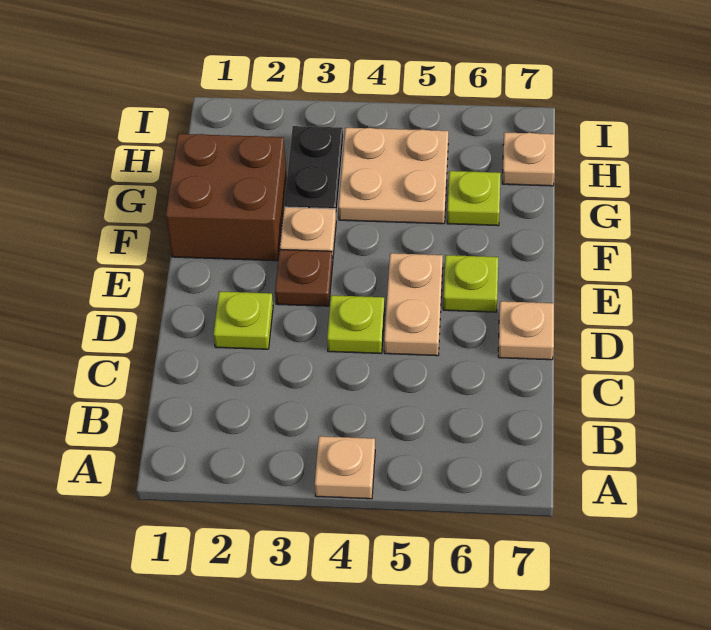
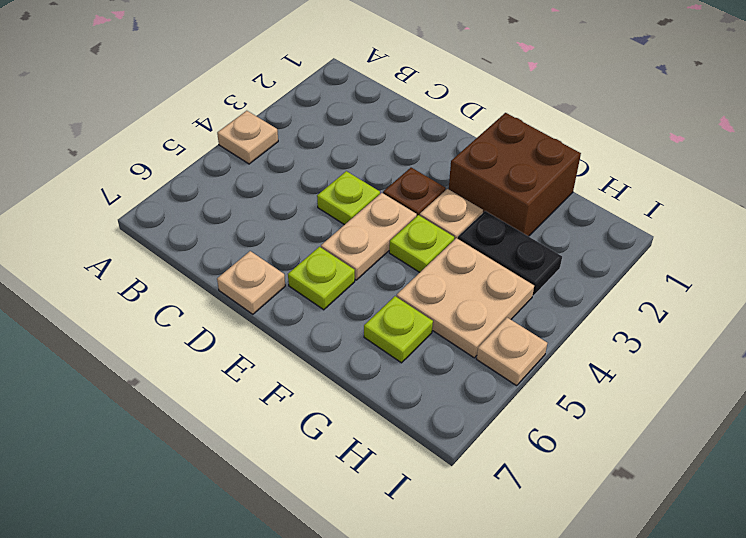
lime plate D2 level 1 -> lime plate F4 level 1
tan plate D5:E5 level 1 -> tan plate E4:E5 level 1
tan plate H7 level 1 -> tan plate I5 level 1

